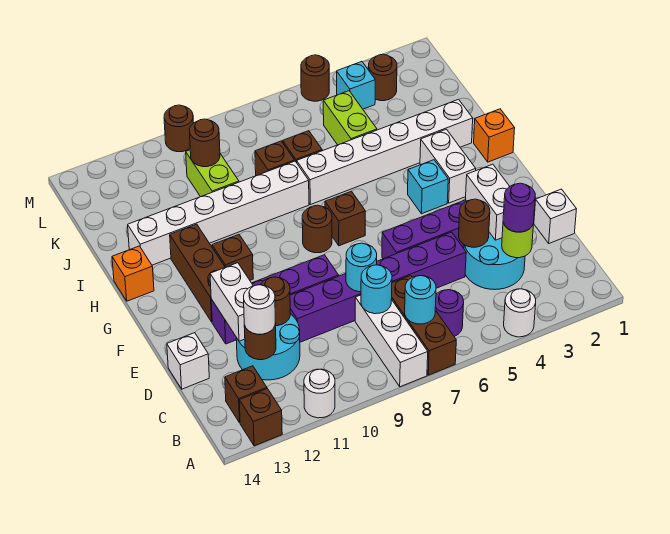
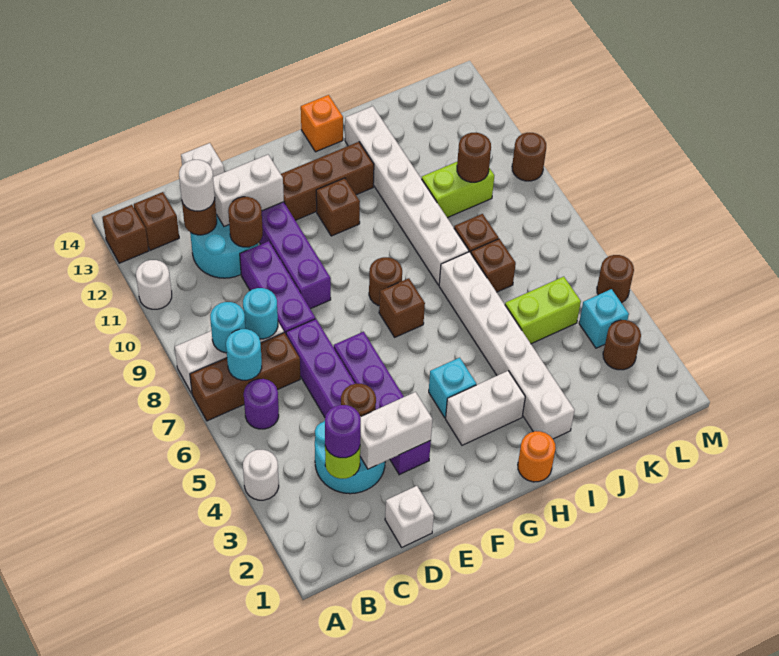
cyan round brick D8 level 2 -> cyan round brick B8 level 2
orange brick H1 level 1 -> orange round brick H1 level 1

